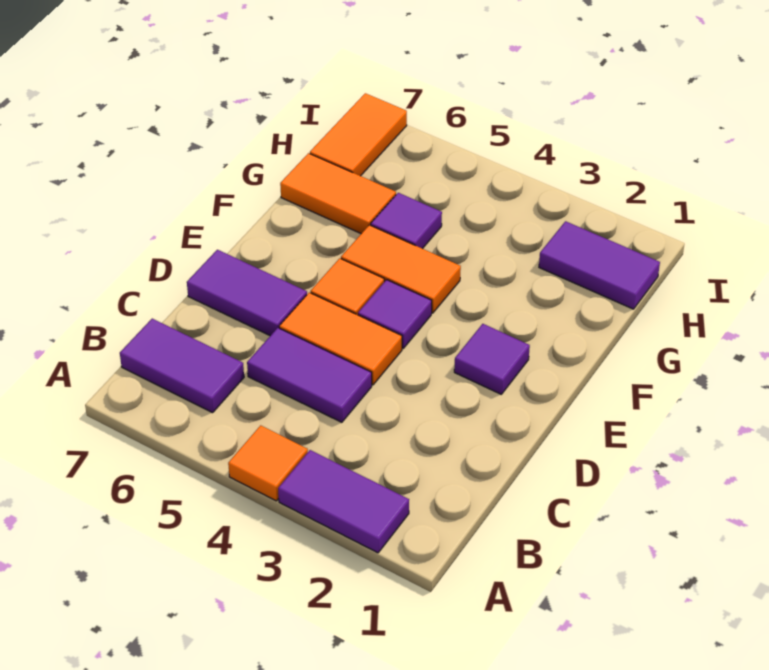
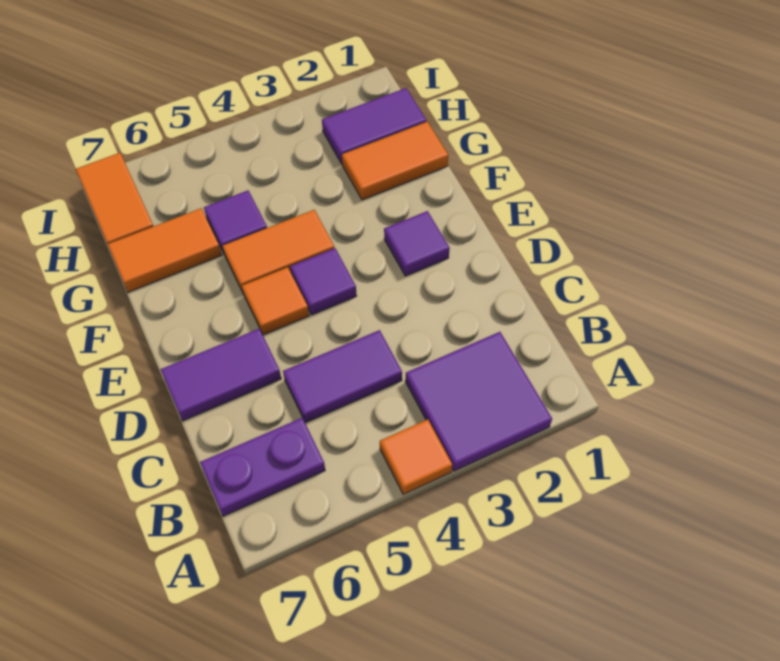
purple tile A2:A3 level 1 -> purple tile A2:B3 level 1
purple tile B6:B7 level 1 -> purple plate B6:B7 level 1
orange tile D4:D5 level 1 -> orange tile G1:G2 level 1

